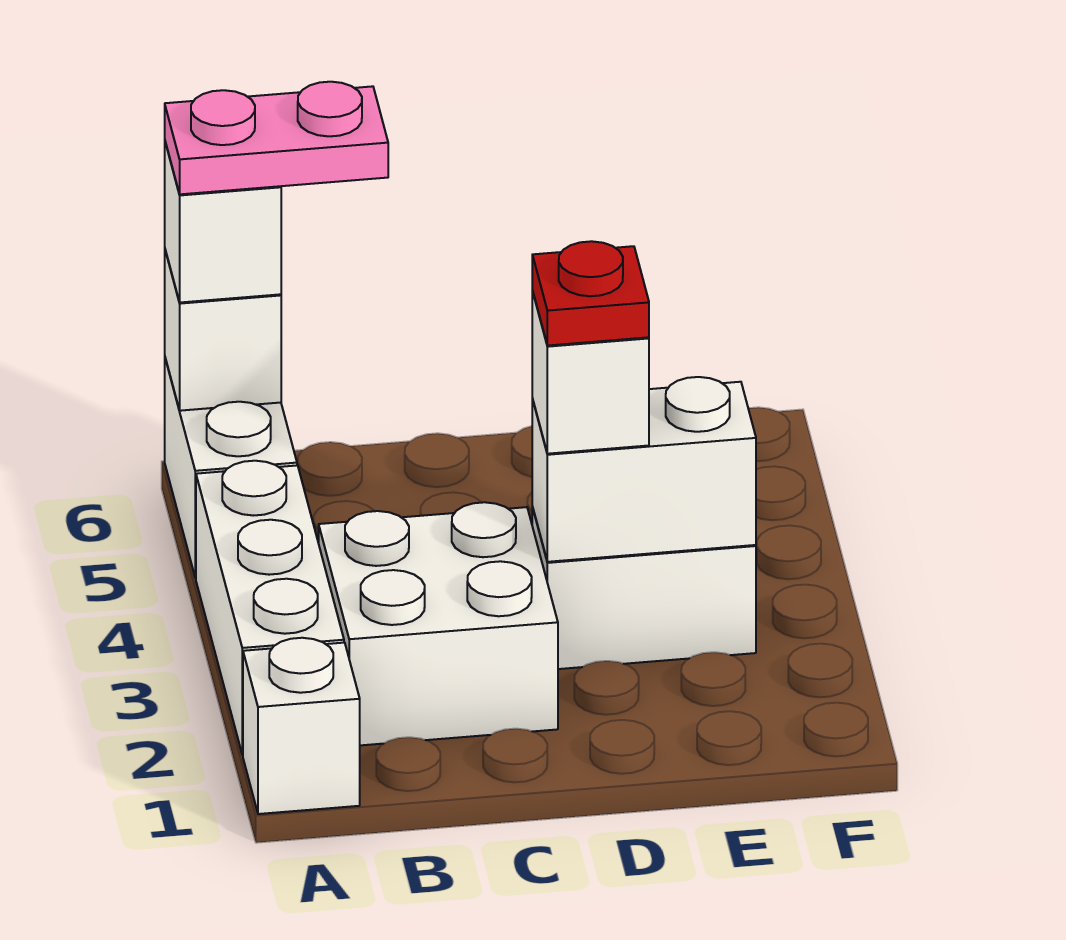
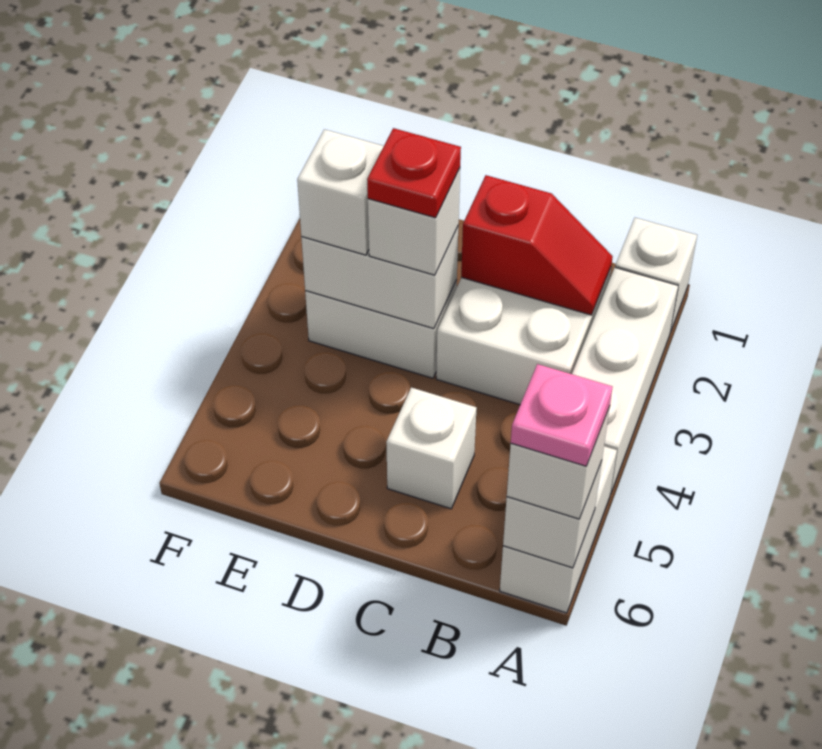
pink plate A6:B6 level 4 -> pink plate A6 level 4
none -> red slope B2:C2 level 2 top C
none -> white brick C5 level 1
none -> white brick E3 level 3

